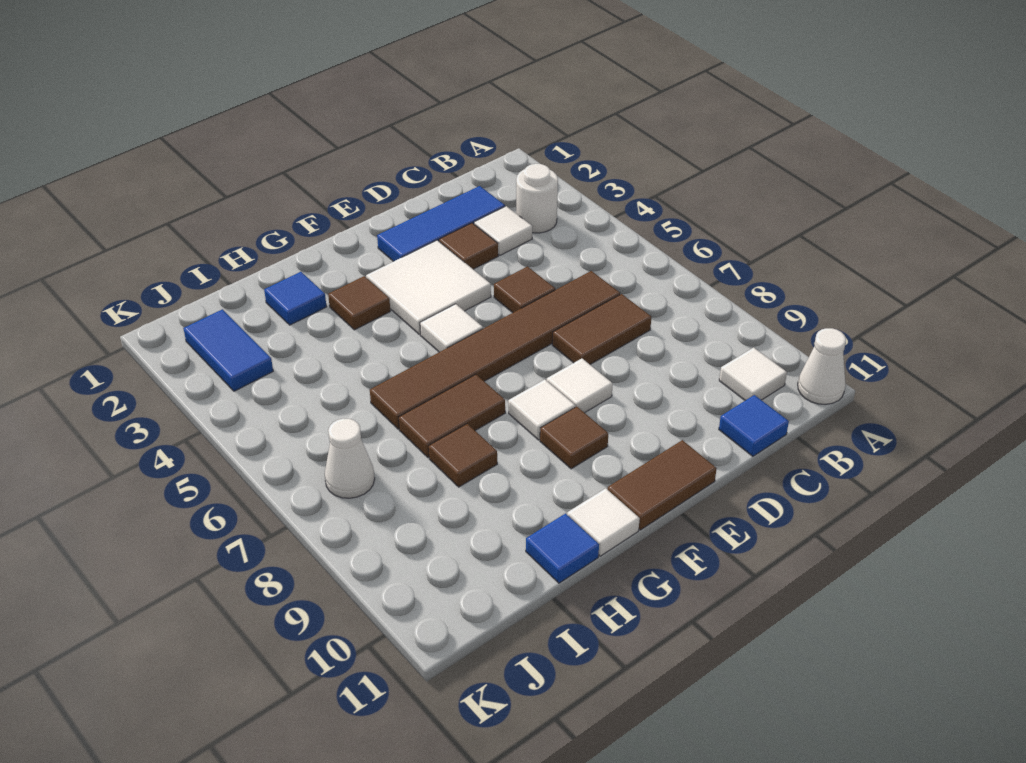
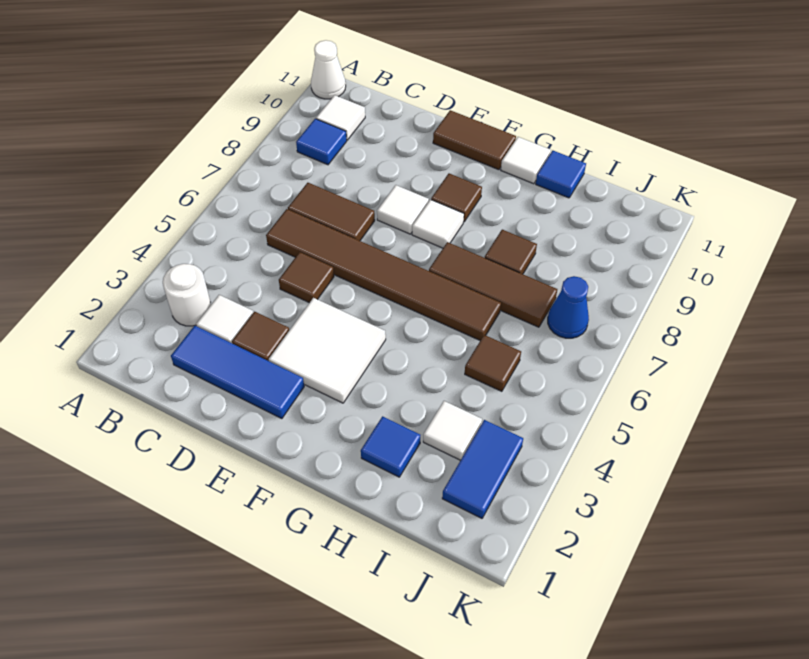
blue tile C11 level 1 -> blue tile B9 level 1
white tile F5 level 1 -> white tile I3 level 1
brown tile G3 level 1 -> brown tile I5 level 1
brown tile G7:H7 level 1 -> brown tile G7:I7 level 1
white cone J7 level 1 -> blue cone J7 level 1

